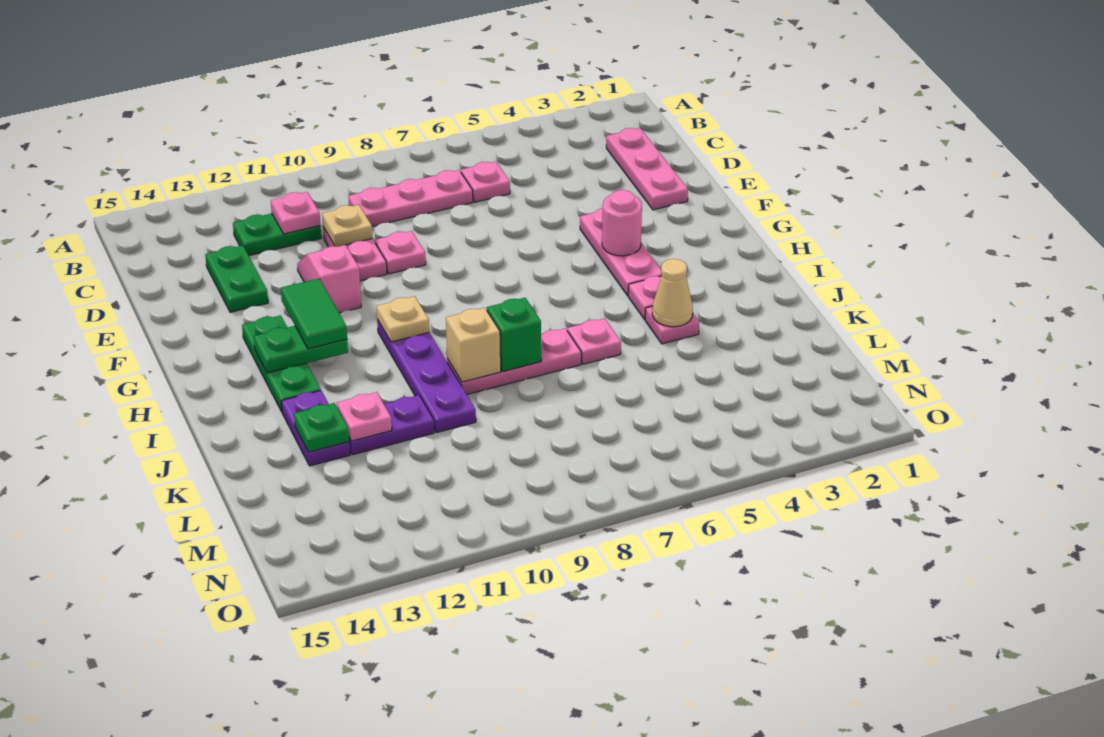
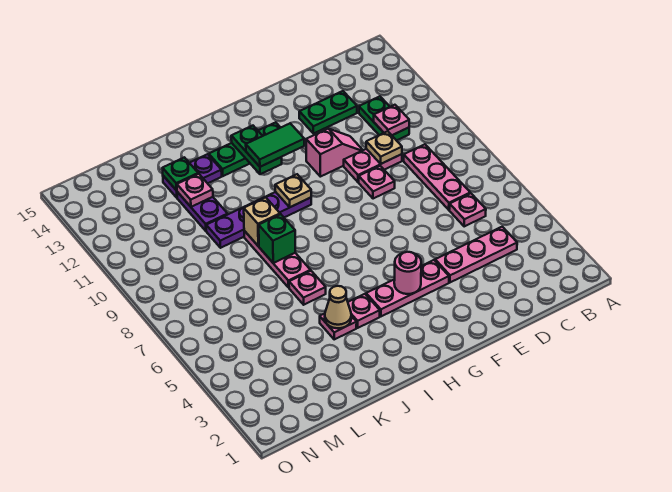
pink plate C2:E2 level 1 -> pink plate C4:E4 level 1

